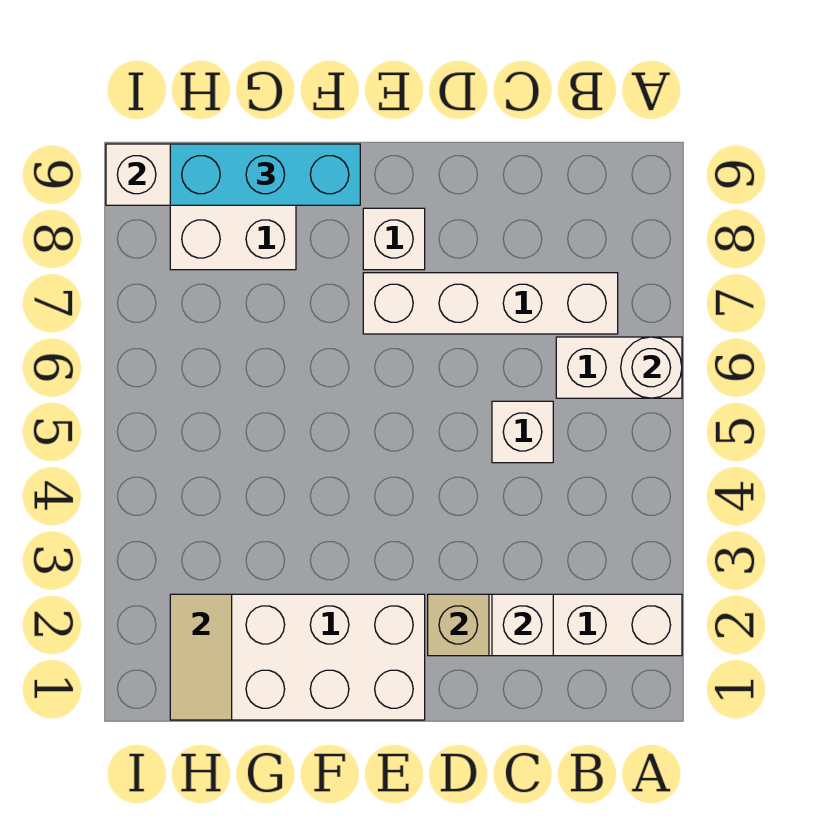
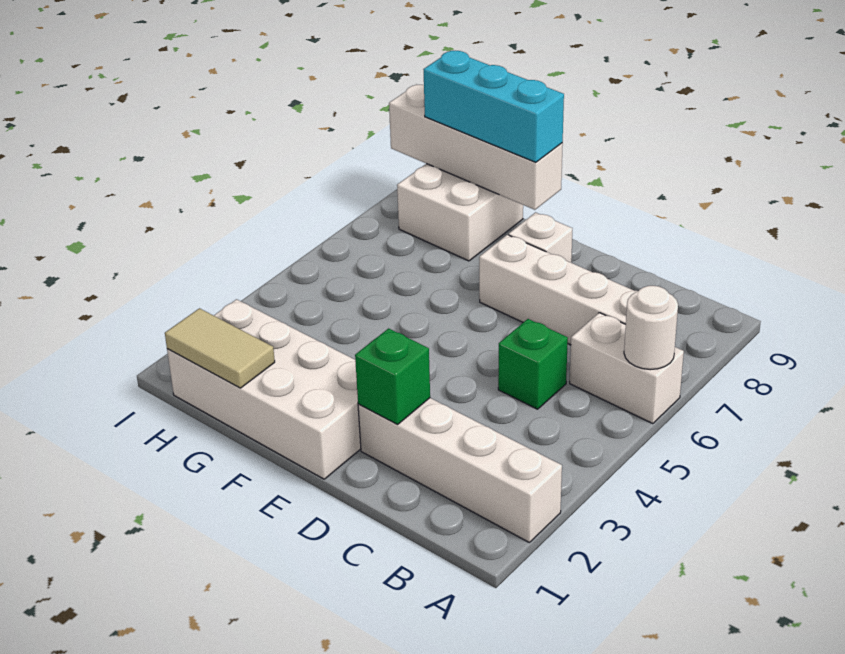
white brick C2 level 2 -> none
white brick C5 level 1 -> green brick C5 level 1
tan brick D2 level 2 -> green brick D2 level 2
tan tile H1:H2 level 2 -> tan tile G1:H1 level 2

